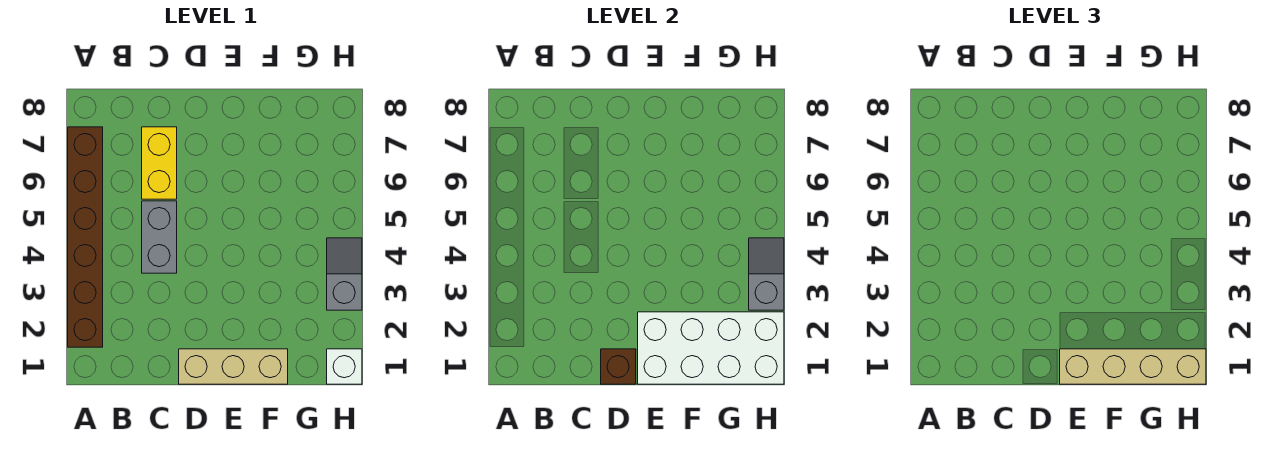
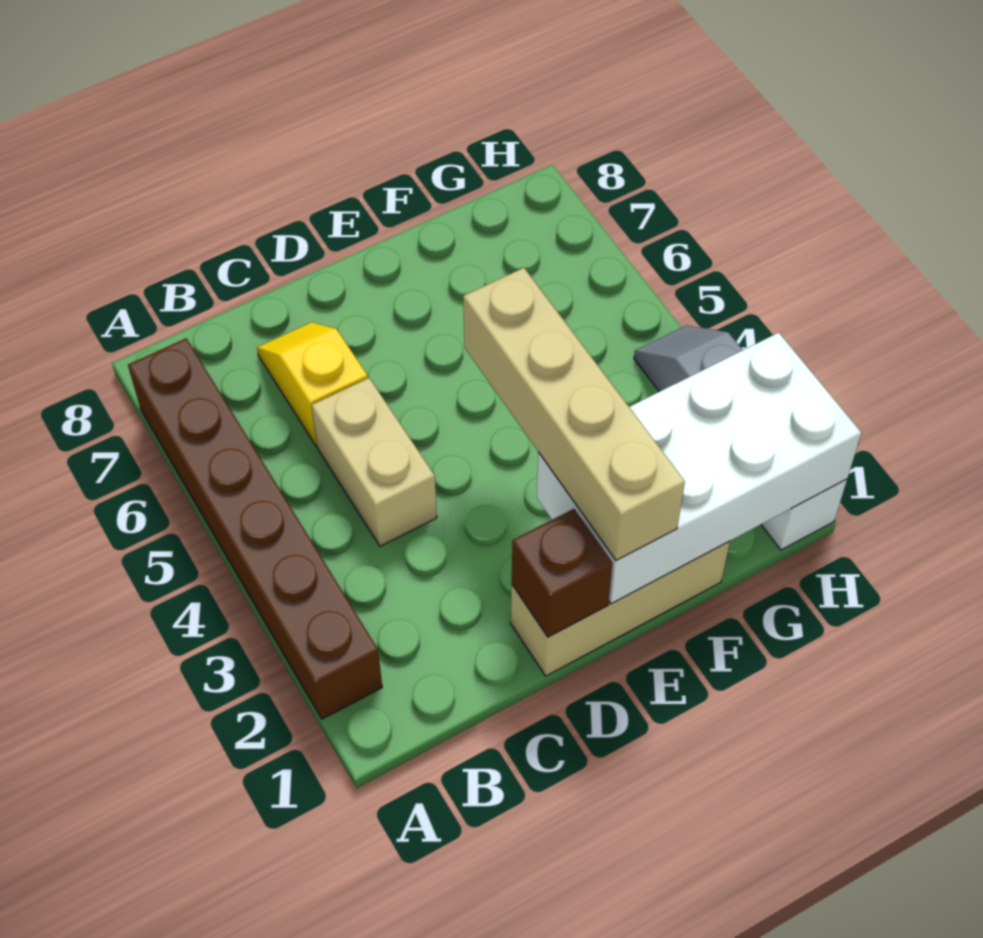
grey brick C4:C5 level 1 -> tan brick C4:C5 level 1
yellow brick C6:C7 level 1 -> yellow slope C6:C7 level 1 top 6
tan brick E1:H1 level 3 -> tan brick E1:E4 level 3
grey slope H3:H4 level 2 top 3 -> none

